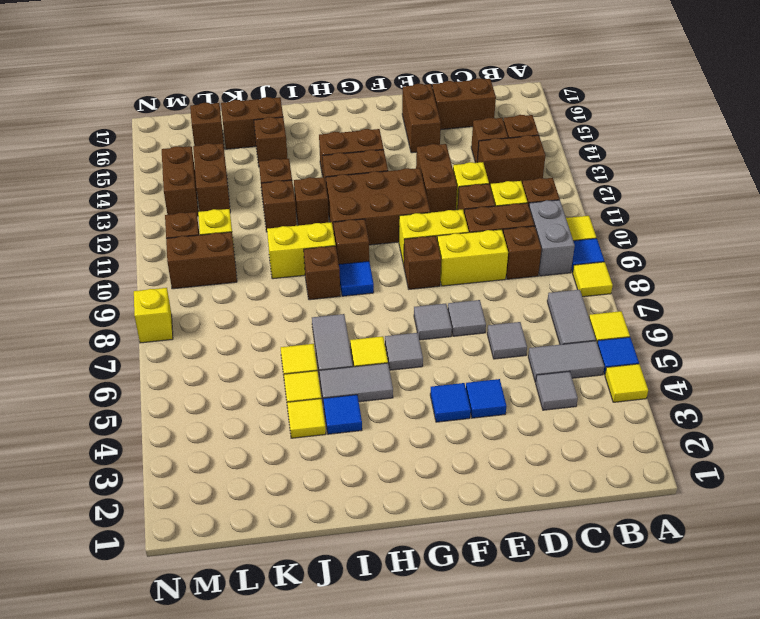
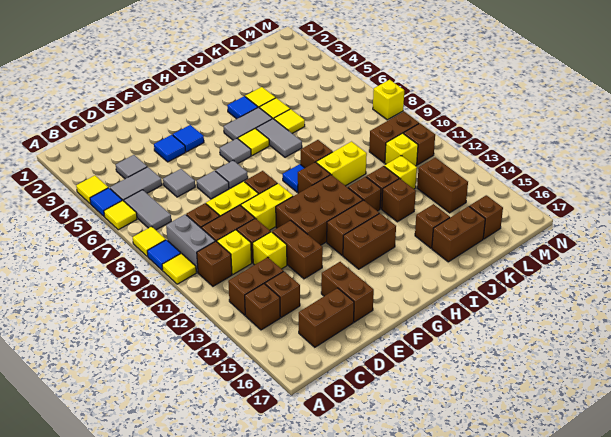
none -> yellow brick K12 level 1
brown brick M13:M14 level 1 -> none

